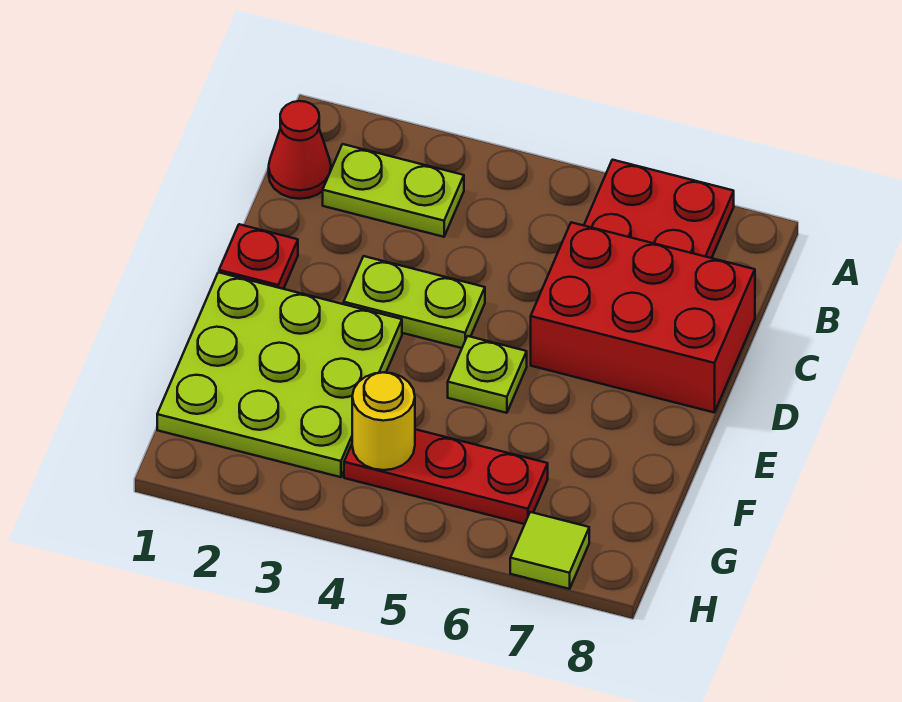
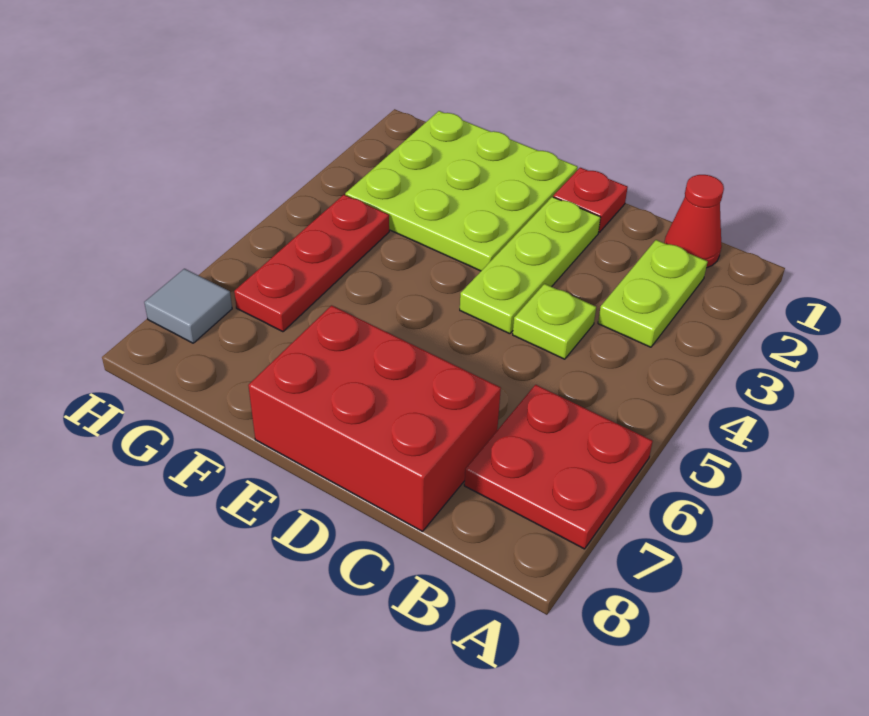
red brick C6:D8 level 1 -> red brick C7:E8 level 1
lime plate D3:D4 level 1 -> lime plate D2:D4 level 1
lime plate E5 level 1 -> lime plate C4 level 1
yellow round brick G4 level 2 -> none
lime tile H7 level 1 -> grey tile H7 level 1

